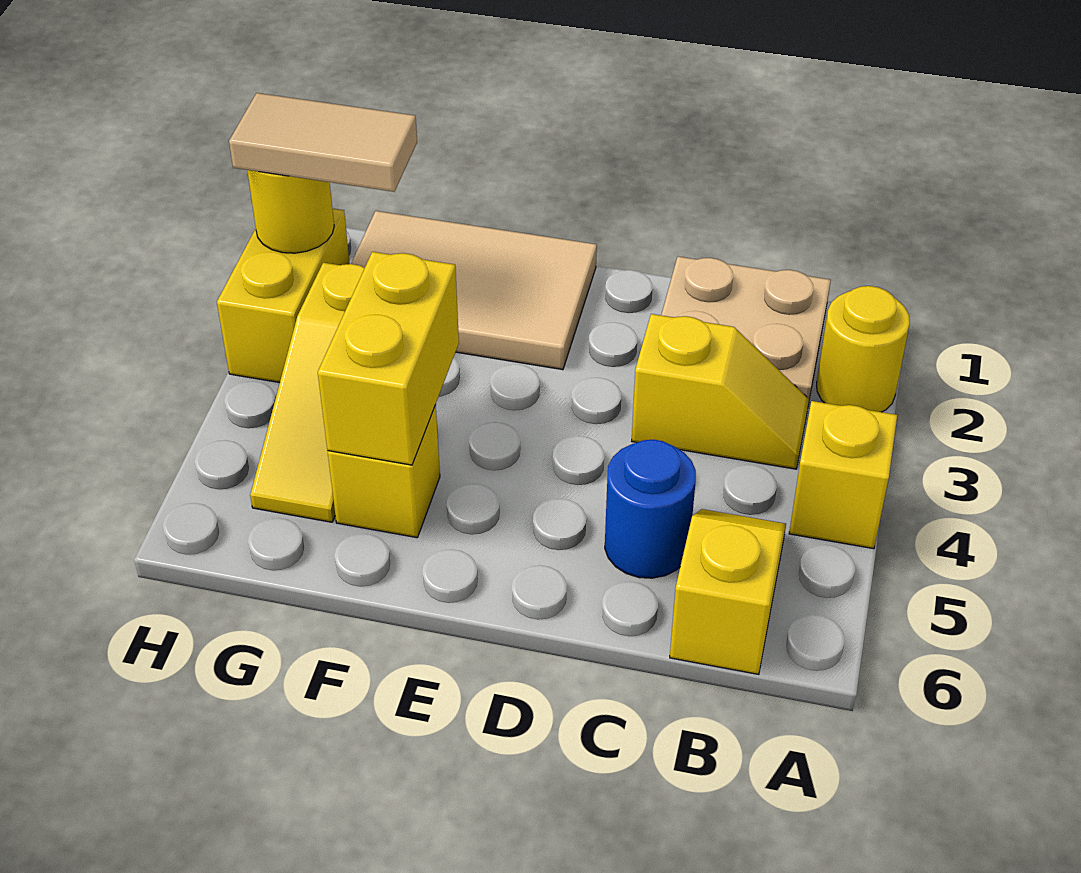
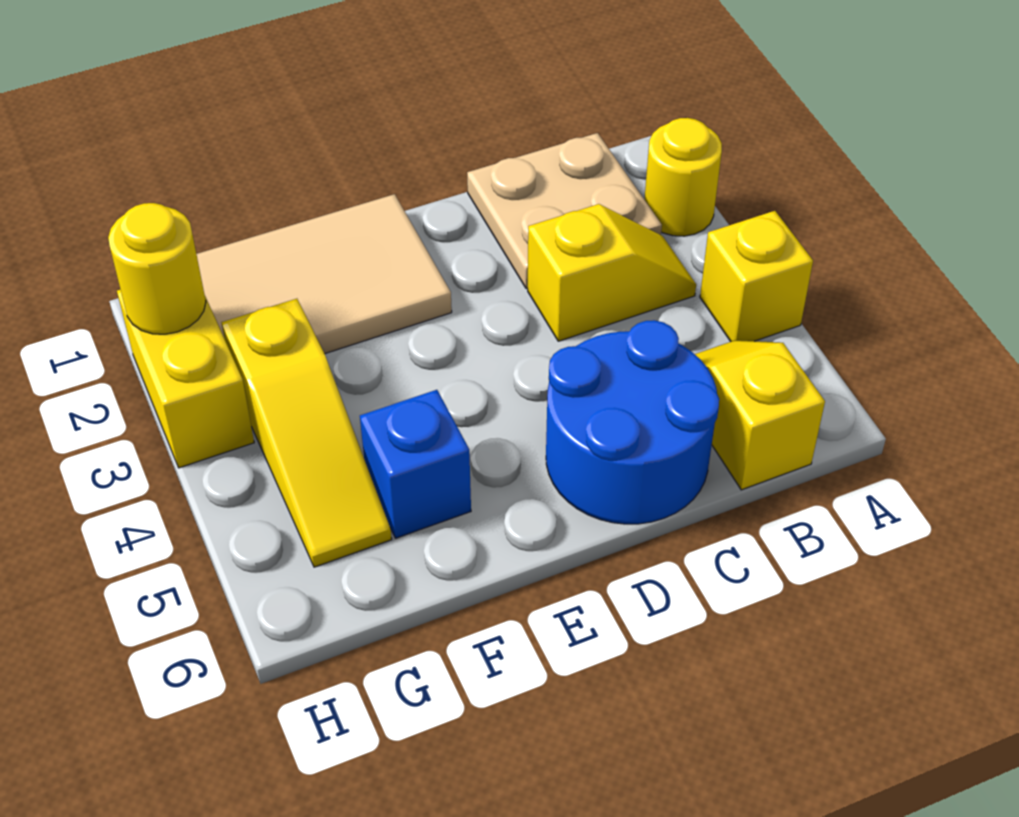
blue round brick C5 level 1 -> blue round brick C5:D6 level 1
yellow brick F4:F5 level 2 -> none
yellow brick F5 level 1 -> blue brick F5 level 1
tan tile G2:H2 level 3 -> none

